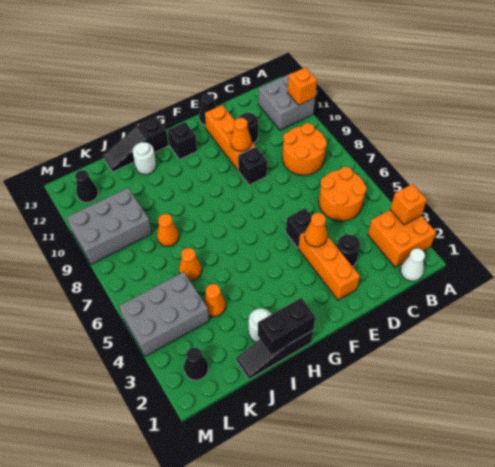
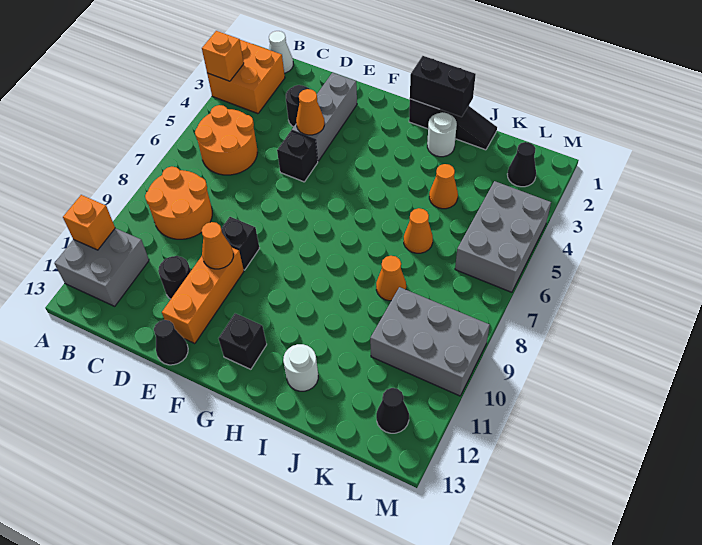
orange brick E2:E4 level 1 -> grey brick E2:E4 level 1
black slope H13:J13 level 1 top H -> none
grey brick K4:M5 level 1 -> grey brick L4:M6 level 1

